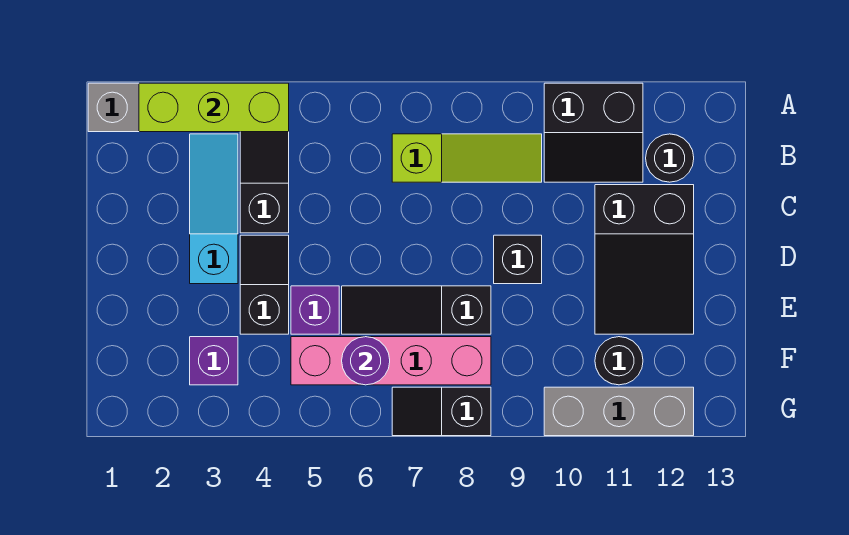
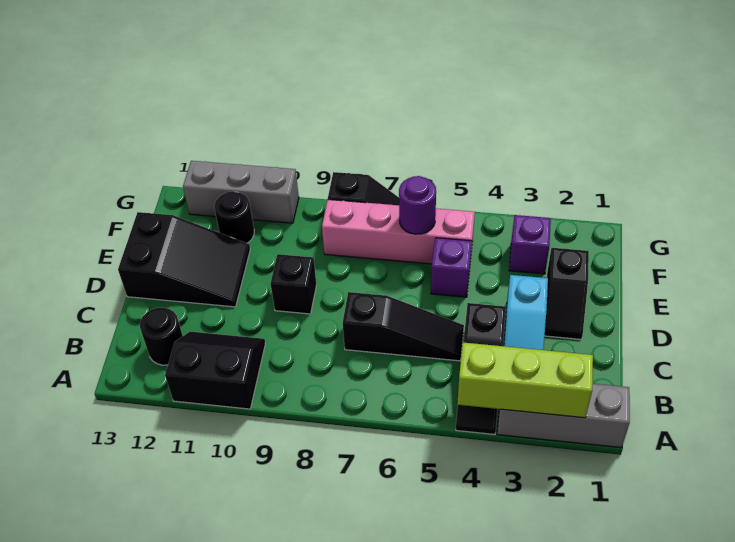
lime slope B7:B9 level 1 top 7 -> none
black slope C11:E12 level 1 top C -> black slope D11:E13 level 1 top 13
black slope D4:E4 level 1 top E -> black slope D2:E2 level 1 top E
black slope E6:E8 level 1 top 8 -> black slope C5:C7 level 1 top 7

